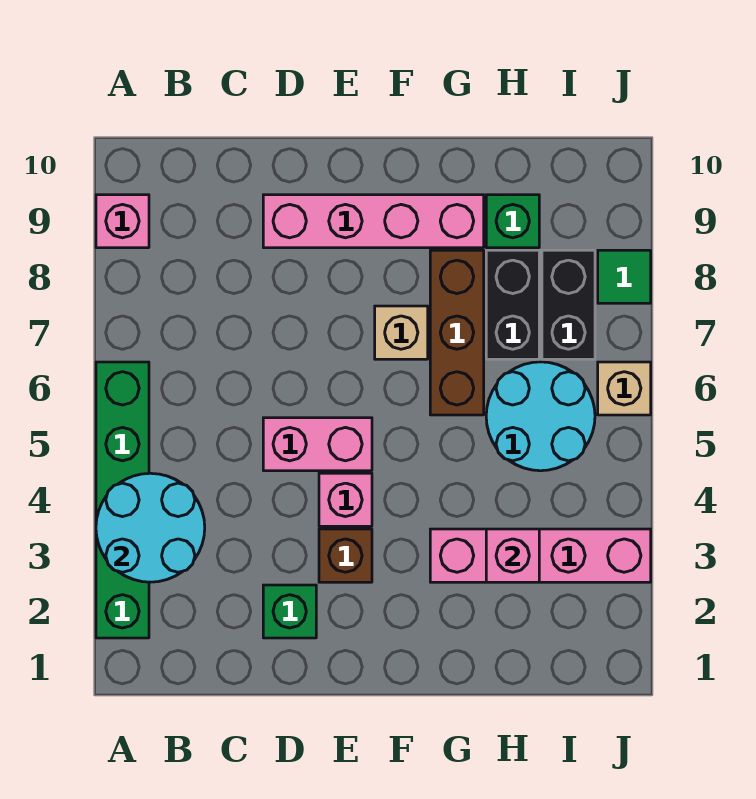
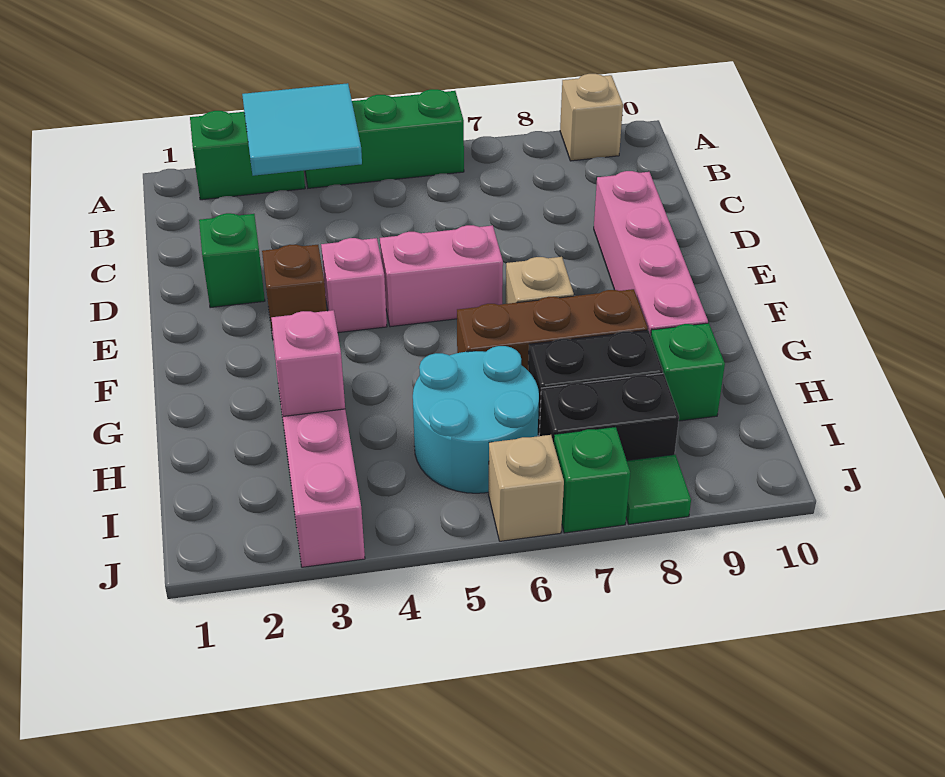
cyan round brick A3:B4 level 2 -> cyan tile A3:B4 level 2
pink brick A9 level 1 -> tan brick A9 level 1
pink brick D5:E5 level 1 -> pink brick E5:E6 level 1
none -> green brick J7 level 1

